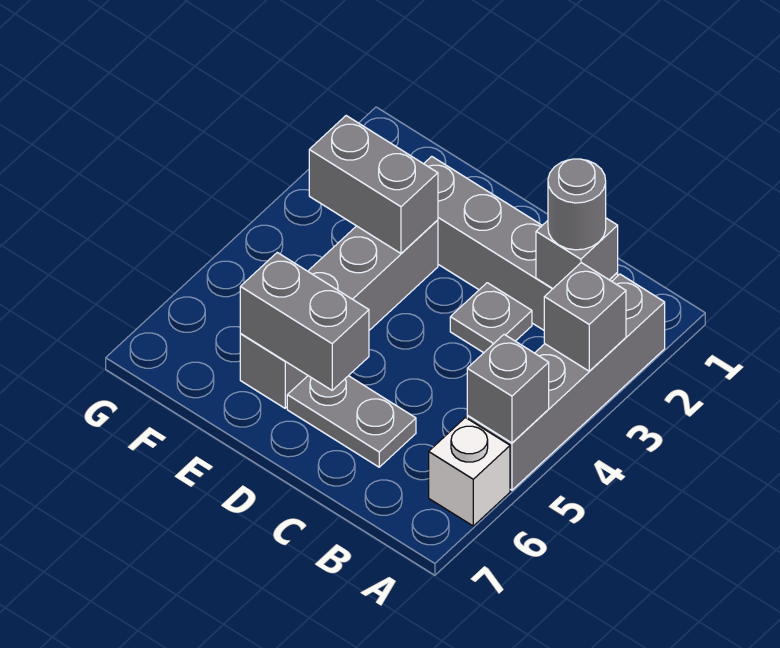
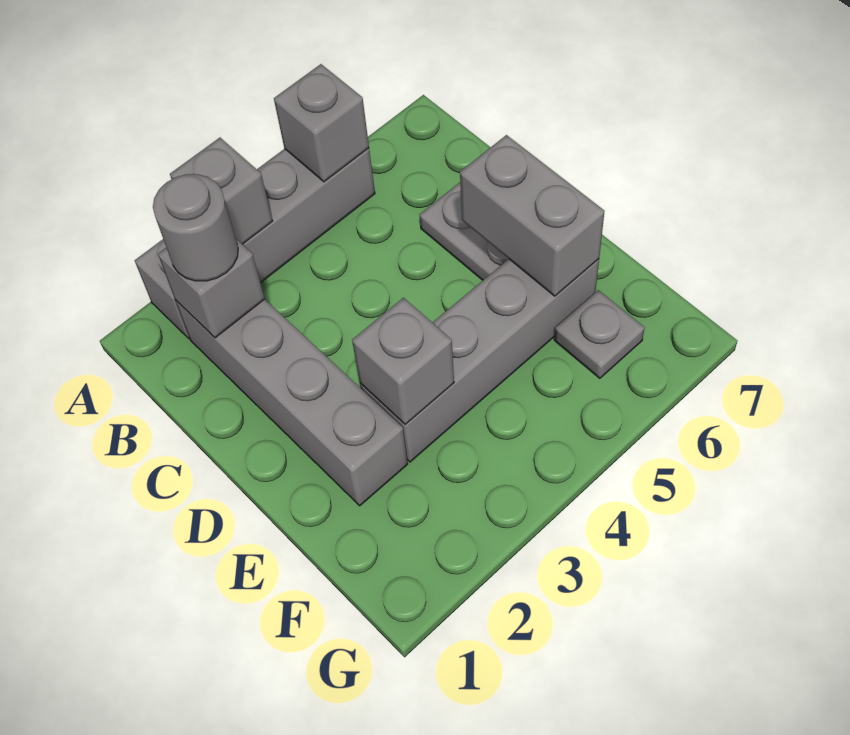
white brick A6 level 1 -> none
grey plate C3 level 1 -> grey plate F6 level 1
grey brick E3:F3 level 2 -> grey brick E3 level 2

